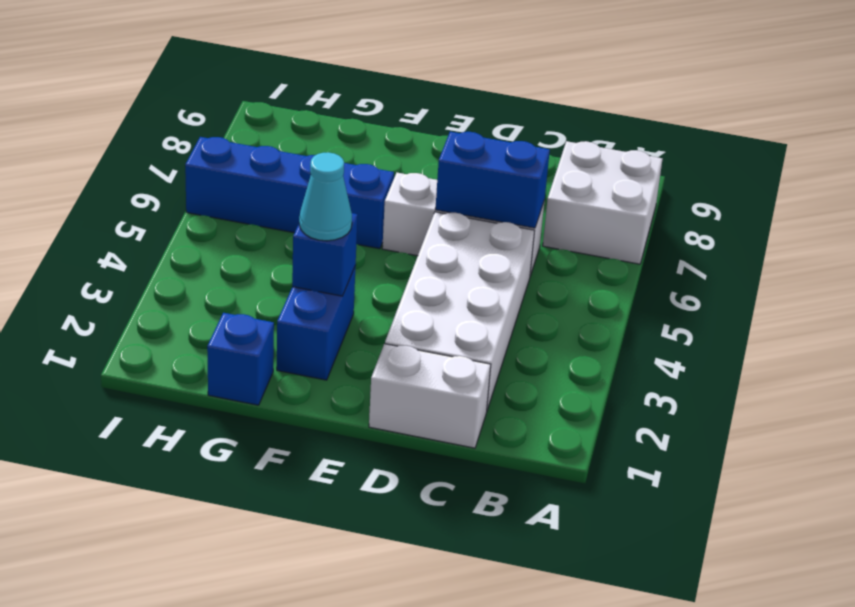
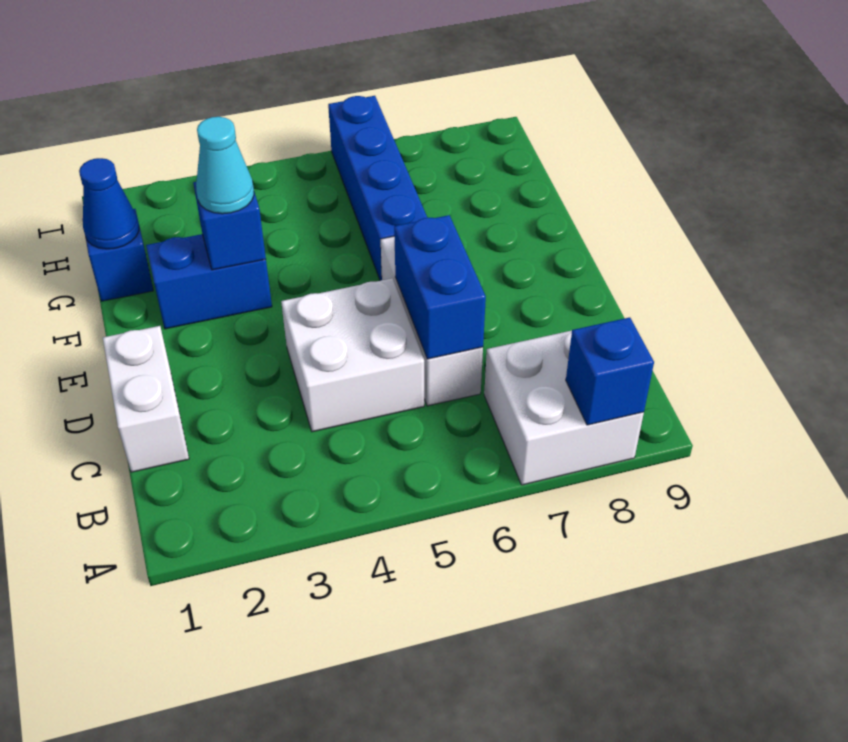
none -> blue brick A8 level 2
white brick C2:D5 level 1 -> white brick C4:D5 level 1
none -> blue cone G1 level 2

